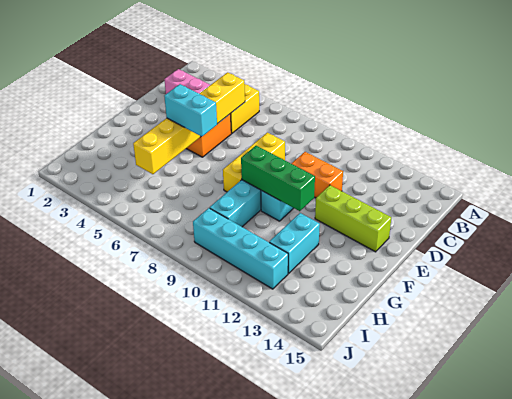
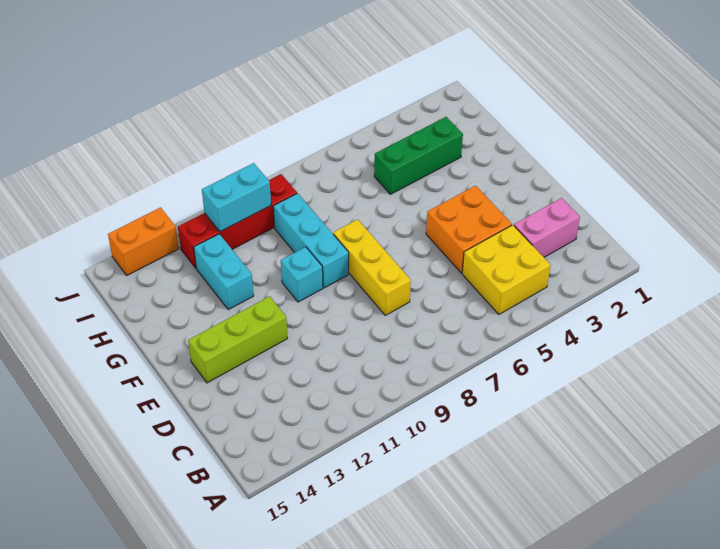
yellow brick C5:H5 level 2 -> none
orange brick D10:D11 level 1 -> orange brick J13:J14 level 1
cyan brick F5:F6 level 3 -> cyan brick I10:I11 level 2
green brick F9:F11 level 2 -> green brick H3:H5 level 1
cyan brick I9:I12 level 1 -> red brick I9:I12 level 1

